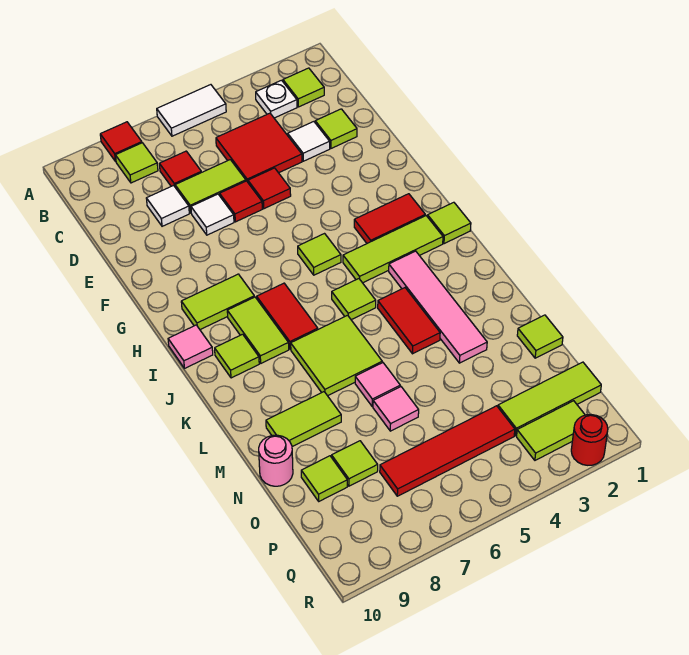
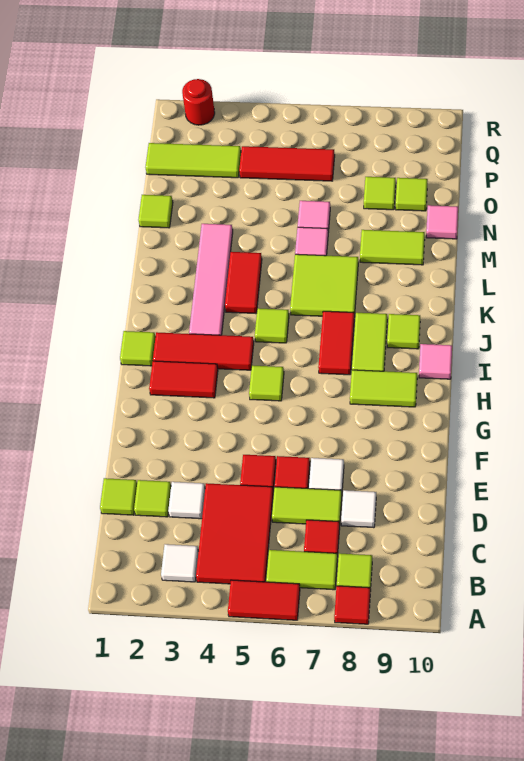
white tile A5:A6 level 1 -> red tile A5:A6 level 1
lime tile B2 level 1 -> lime tile D1 level 1
white plate B3 level 1 -> white tile B3 level 1
red tile C4:D5 level 1 -> red tile B4:D5 level 1
lime tile I2:I4 level 1 -> red tile I2:I4 level 1
pink round brick N10 level 1 -> pink tile N10 level 1
red tile P4:P7 level 1 -> red tile P4:P6 level 1
lime tile Q2:Q3 level 1 -> lime tile B6:B7 level 1

